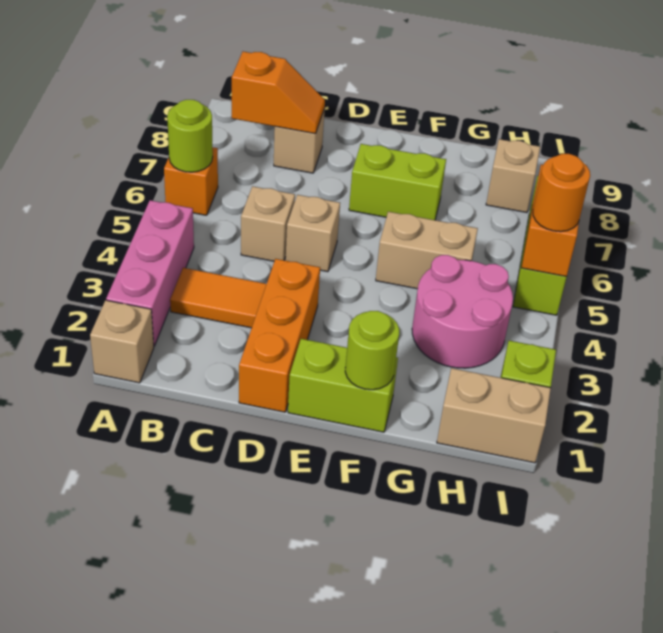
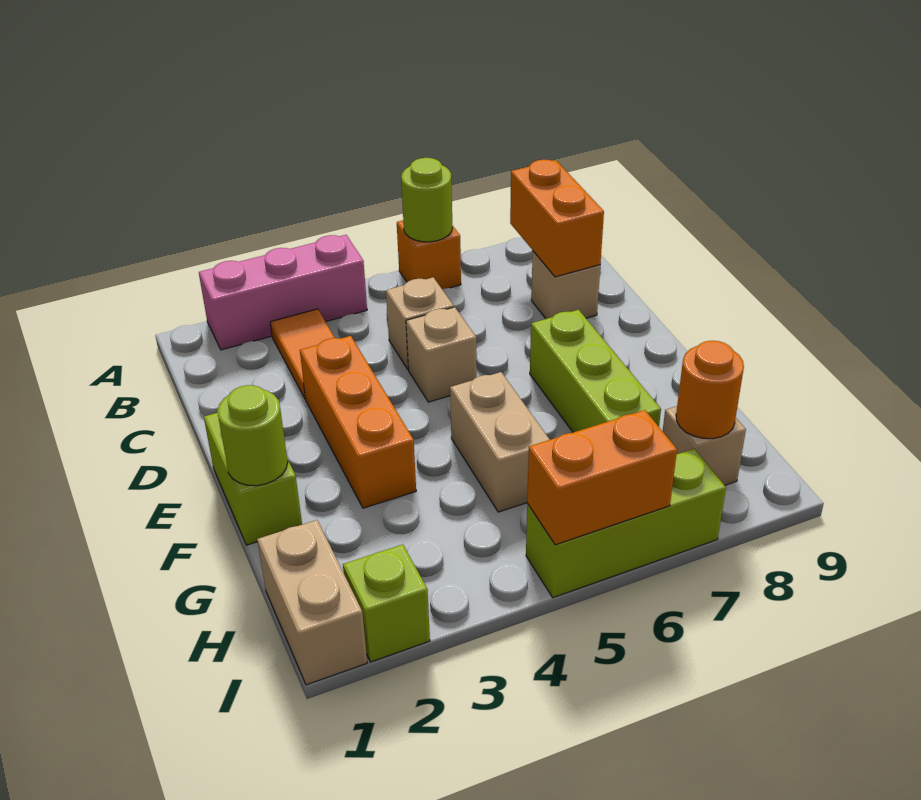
tan brick A1 level 1 -> none
orange slope B8:C8 level 2 top B -> orange brick B8:C8 level 2
orange brick D1:D3 level 1 -> orange brick D3:F3 level 1
lime brick E7:F7 level 1 -> lime brick E7:G7 level 1
pink round brick G3:H4 level 1 -> none
orange round brick I5 level 3 -> orange round brick H8 level 2

